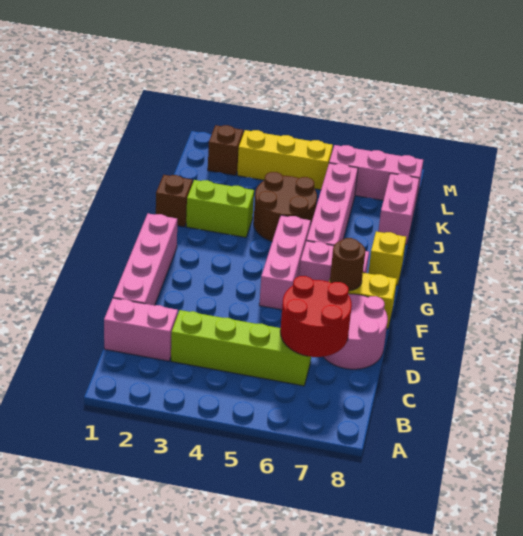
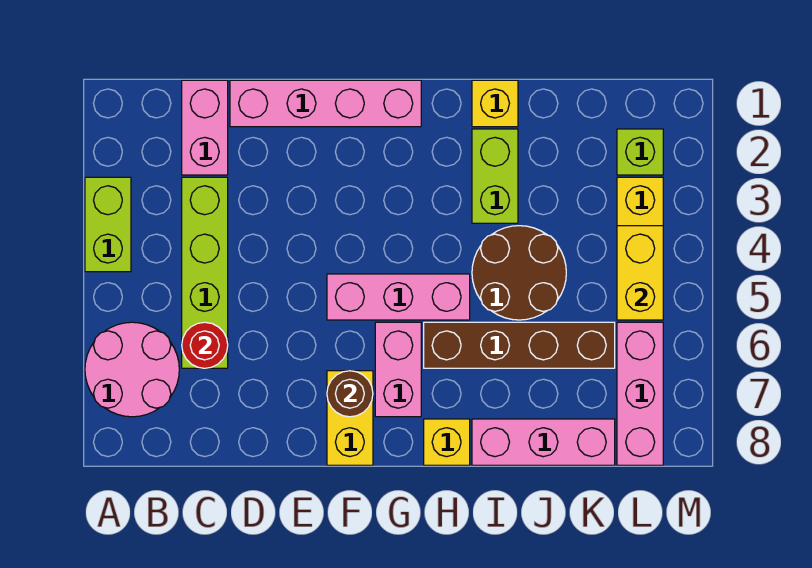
none -> lime brick A3:A4 level 1
red round brick C6:D7 level 2 -> red round brick C6 level 2
pink round brick D7:E8 level 1 -> pink round brick A6:B7 level 1
pink brick H6:K6 level 1 -> brown brick H6:K6 level 1
brown brick I1 level 1 -> yellow brick I1 level 1
pink brick J8:K8 level 1 -> pink brick I8:K8 level 1
brown brick L2 level 1 -> lime brick L2 level 1
none -> yellow brick L4:L5 level 2

